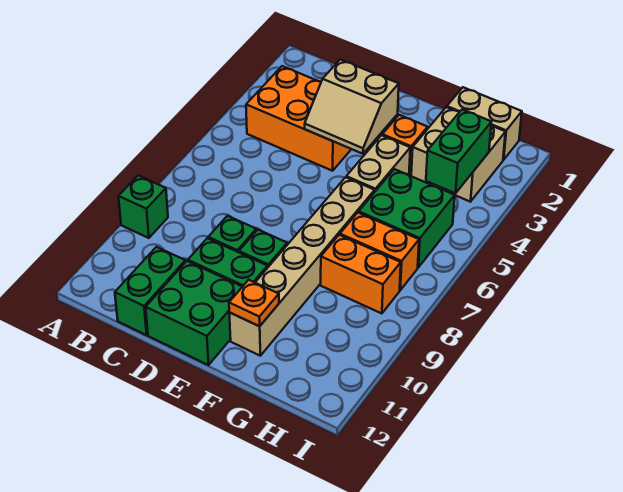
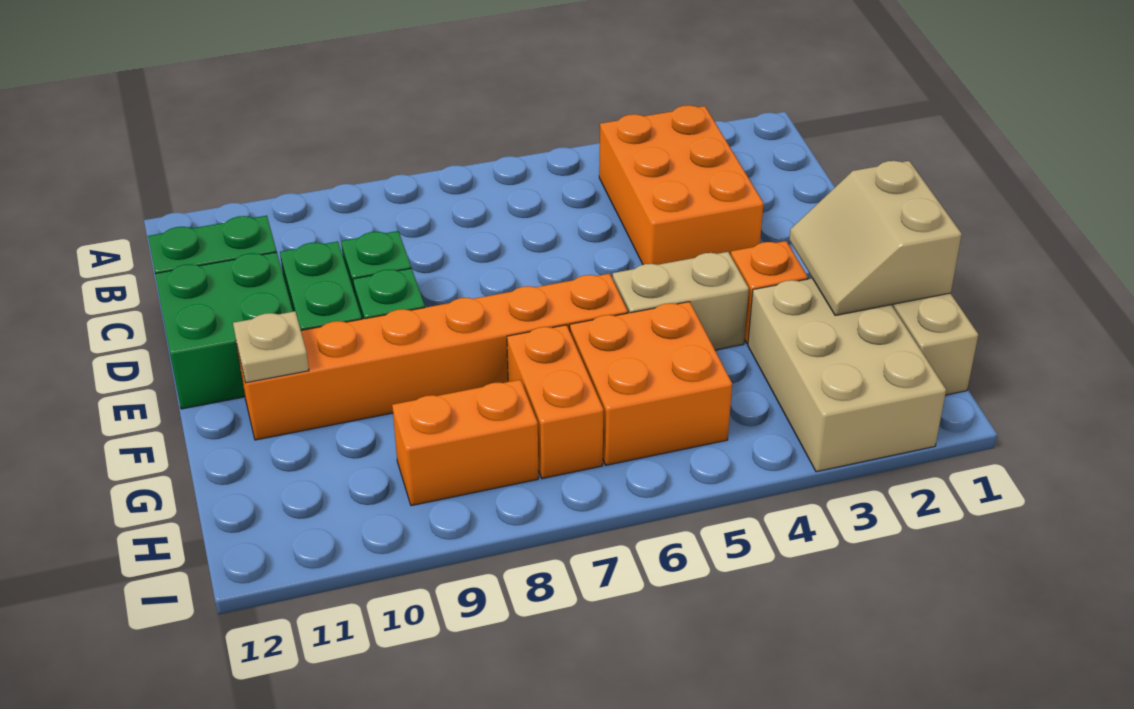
green brick A9 level 1 -> none
tan slope D3:E4 level 2 top 3 -> tan slope F1:G2 level 2 top 1
tan brick F6:F11 level 1 -> orange brick F6:F11 level 1
orange plate F11 level 2 -> tan plate F11 level 2
tan brick G2:H3 level 1 -> tan brick G2:I3 level 1
green brick G5:H6 level 1 -> orange brick G5:H6 level 1
orange brick G8:H8 level 1 -> orange brick H8:H9 level 1
green brick H3:H4 level 2 -> none

